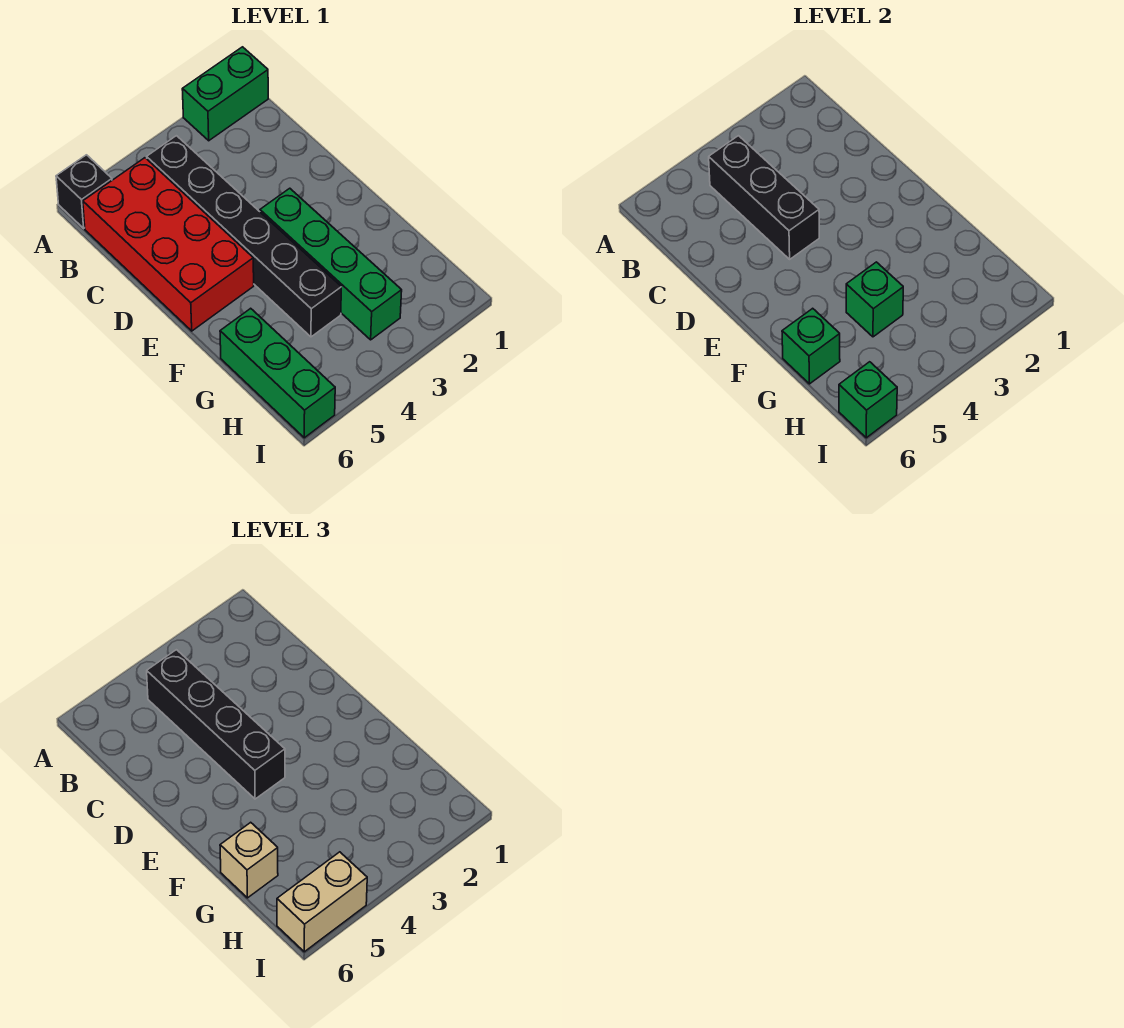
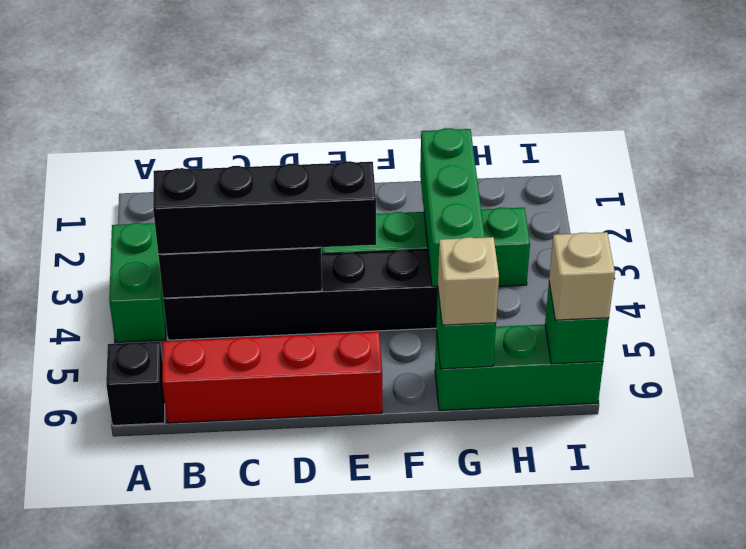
green brick A1:A2 level 1 -> green brick A3:A4 level 1
red brick B5:E6 level 1 -> red brick B6:E6 level 1
green brick G4 level 2 -> green brick G2:G4 level 2
tan brick I5:I6 level 3 -> tan brick I6 level 3

